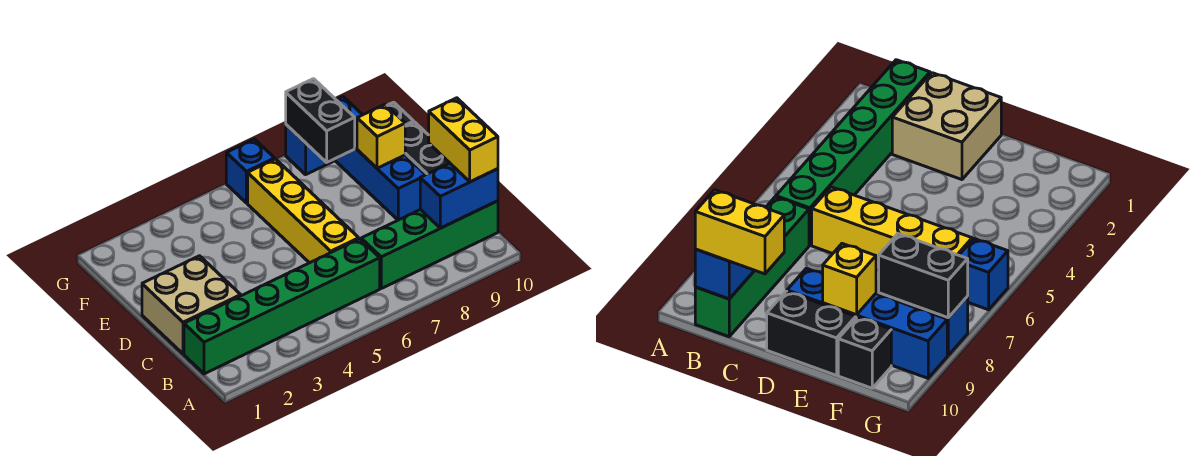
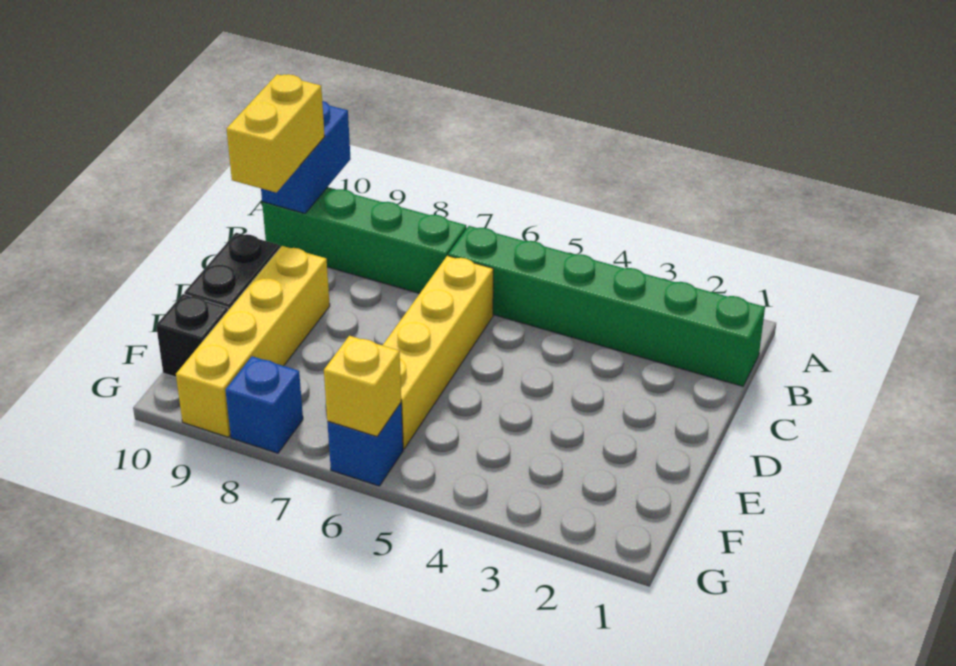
blue brick B9:B10 level 2 -> blue brick A10:B10 level 2
tan brick C1:D2 level 1 -> none
blue brick D9:G9 level 1 -> yellow brick D9:G9 level 1
yellow brick E9 level 2 -> yellow brick G6 level 2
black brick F8:G8 level 2 -> none

